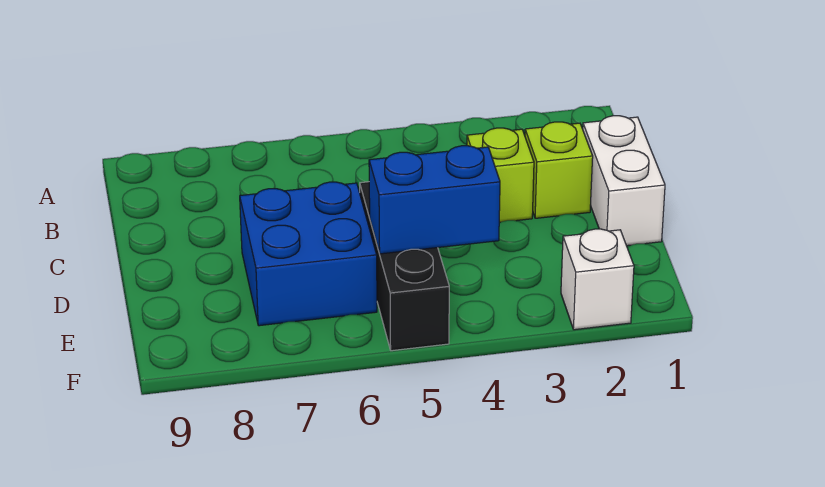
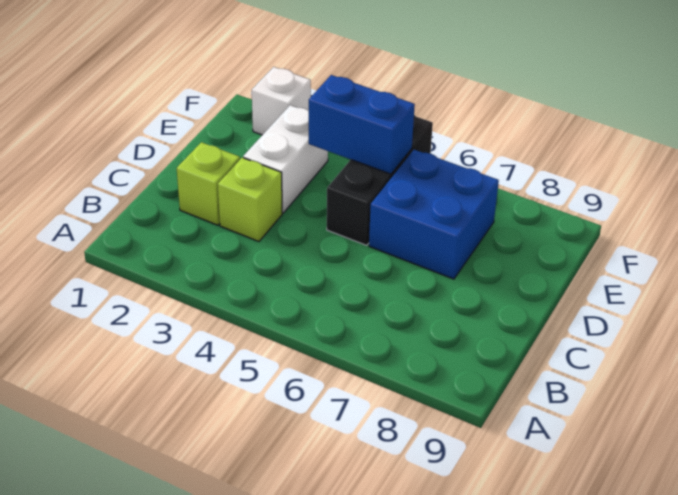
white brick C1:D1 level 1 -> white brick D3:E3 level 1

